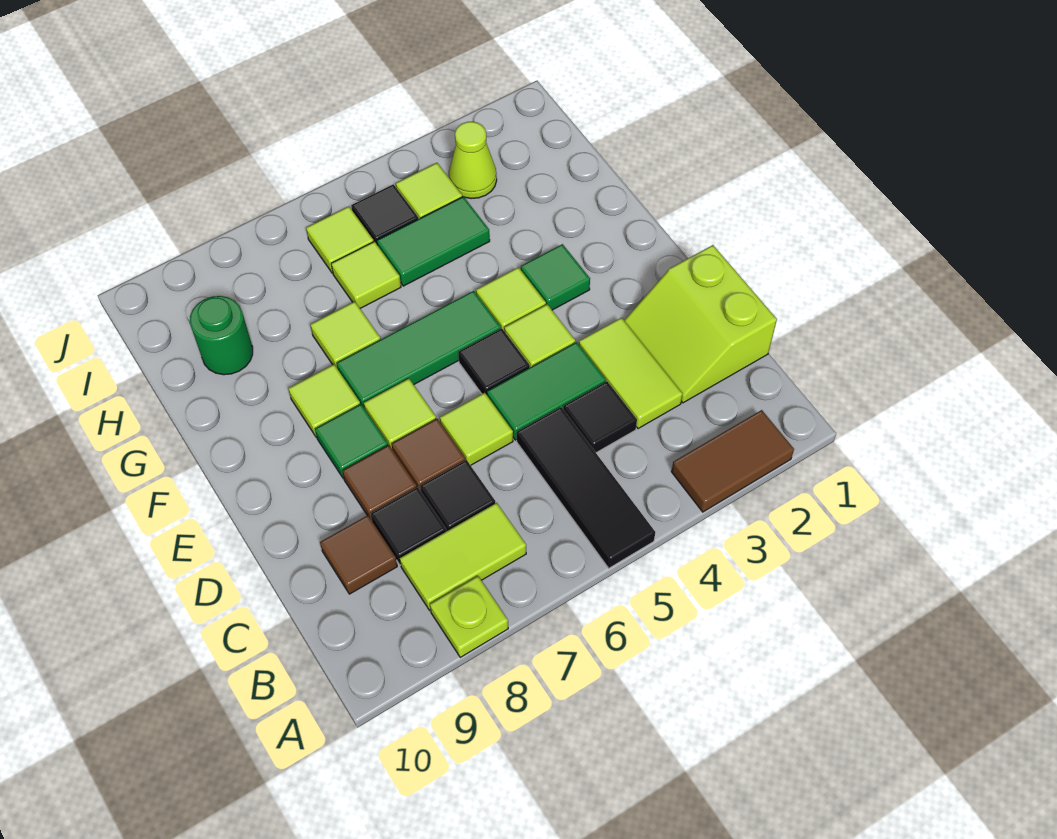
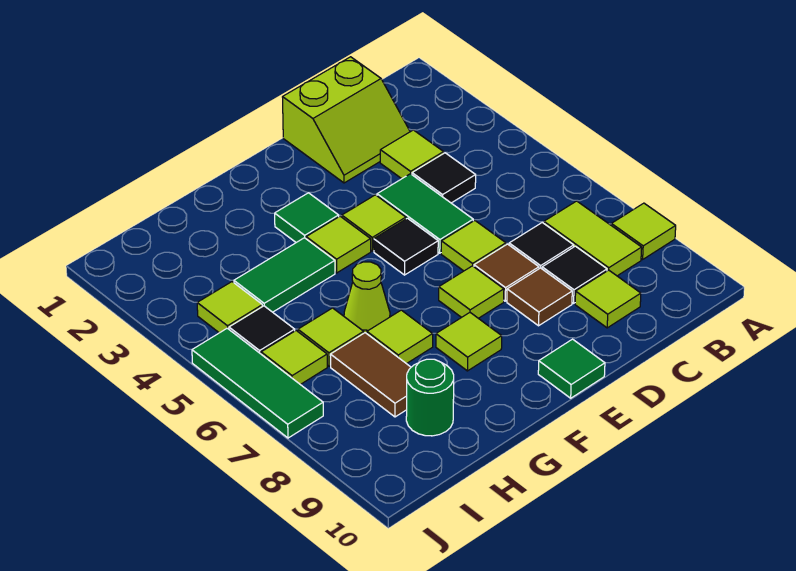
brown tile A2:A3 level 1 -> brown tile H7:H8 level 1
black tile A5:C5 level 1 -> none
lime plate A8 level 1 -> lime tile A8 level 1
lime tile C3:D3 level 1 -> lime tile C3 level 1
brown tile C9 level 1 -> lime tile C9 level 1
green tile E8 level 1 -> green tile E10 level 1
green tile F5:F7 level 1 -> green tile J5:J7 level 1
green tile H4:H5 level 1 -> green tile G4:H4 level 1
lime cone I3 level 1 -> lime cone G6 level 1

